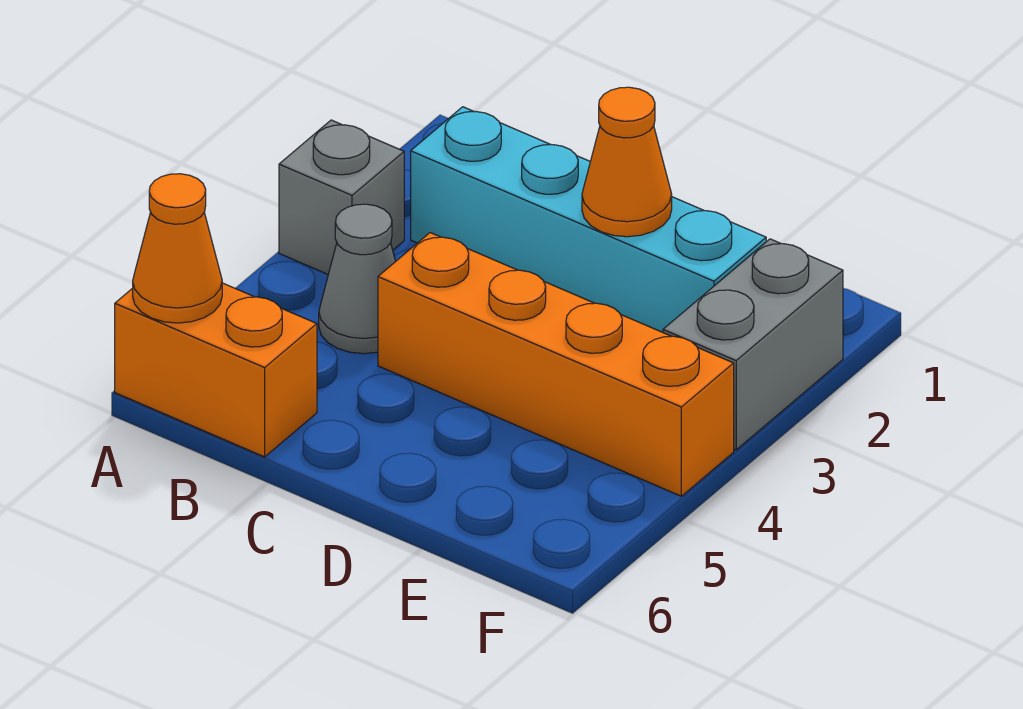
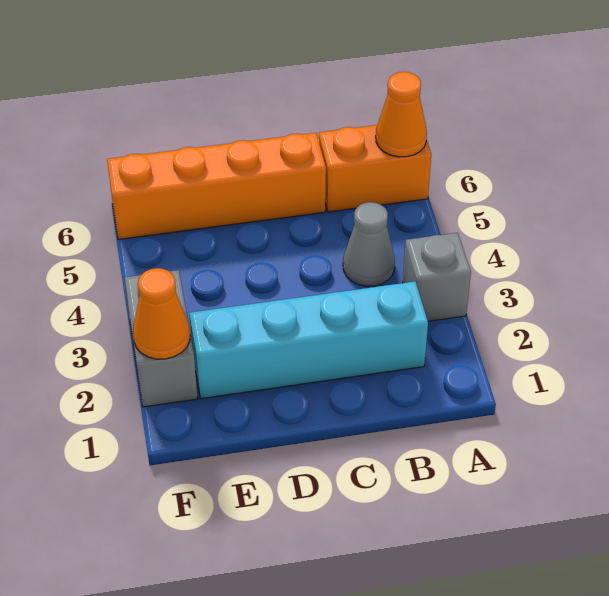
orange brick C4:F4 level 1 -> orange brick C6:F6 level 1
orange cone D2 level 2 -> orange cone F2 level 2

